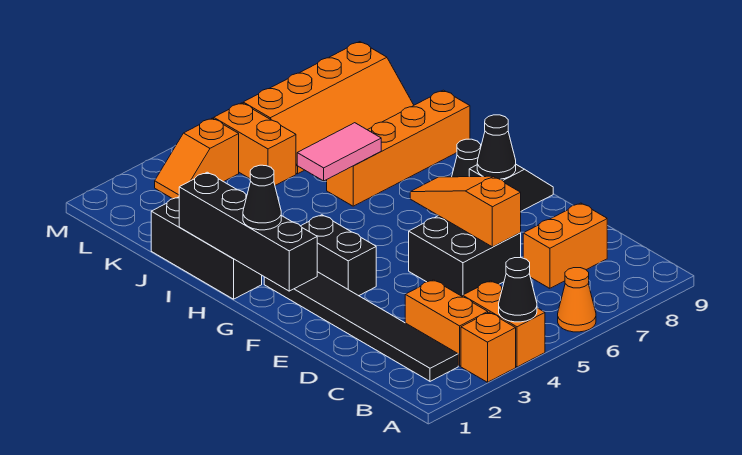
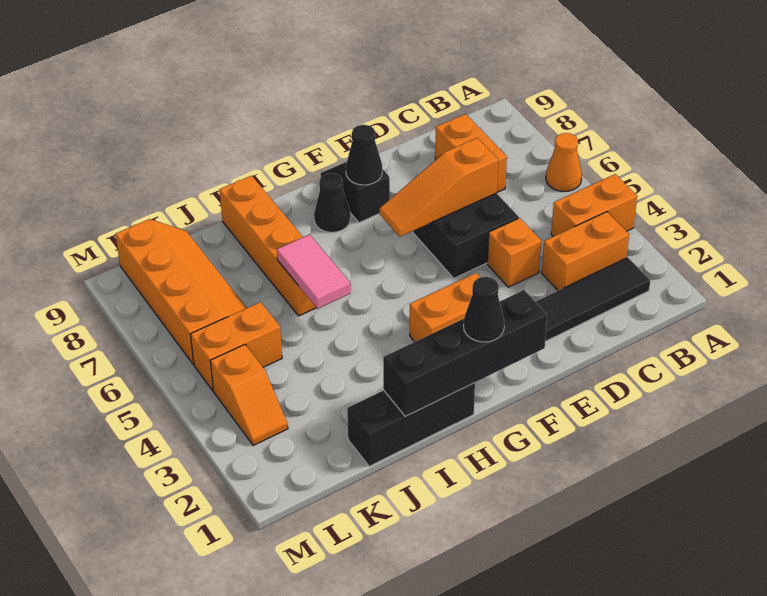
orange brick A3 level 1 -> orange brick D4 level 1
black cone A4 level 2 -> none
black brick F3:G3 level 1 -> orange brick F3:G3 level 1

